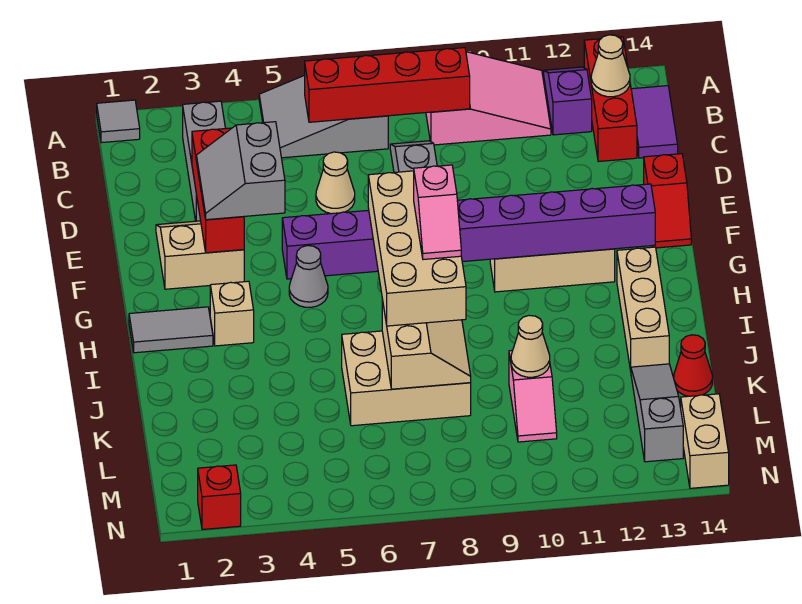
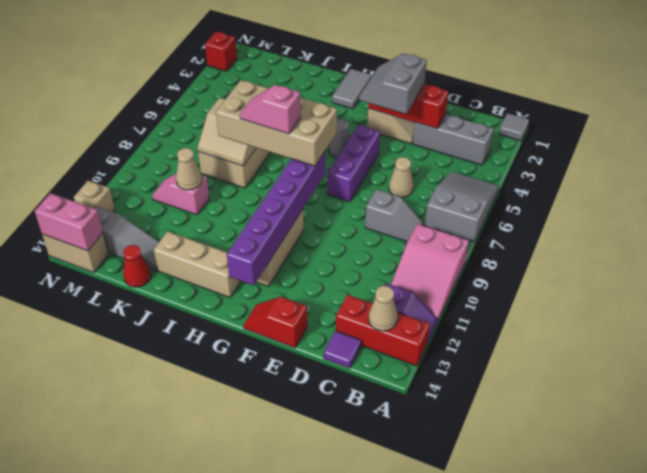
red brick B6:B9 level 2 -> none
purple tile B14:C14 level 1 -> purple tile C14 level 1
grey slope E3:F4 level 3 top 4 -> grey slope E3:F4 level 3 top E
tan brick H3 level 1 -> tan brick N12 level 1
none -> pink brick M14:N14 level 2

